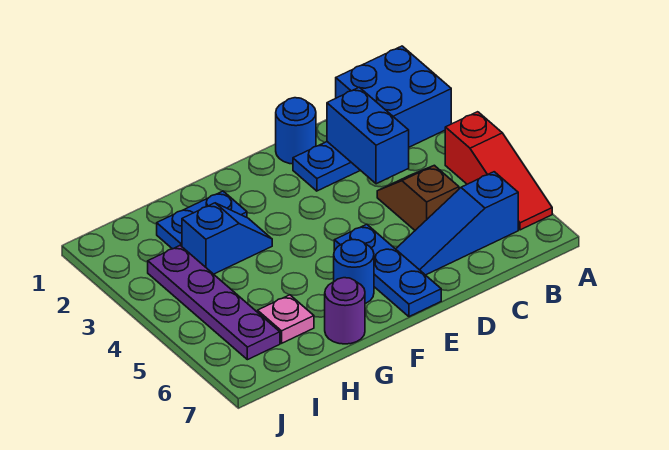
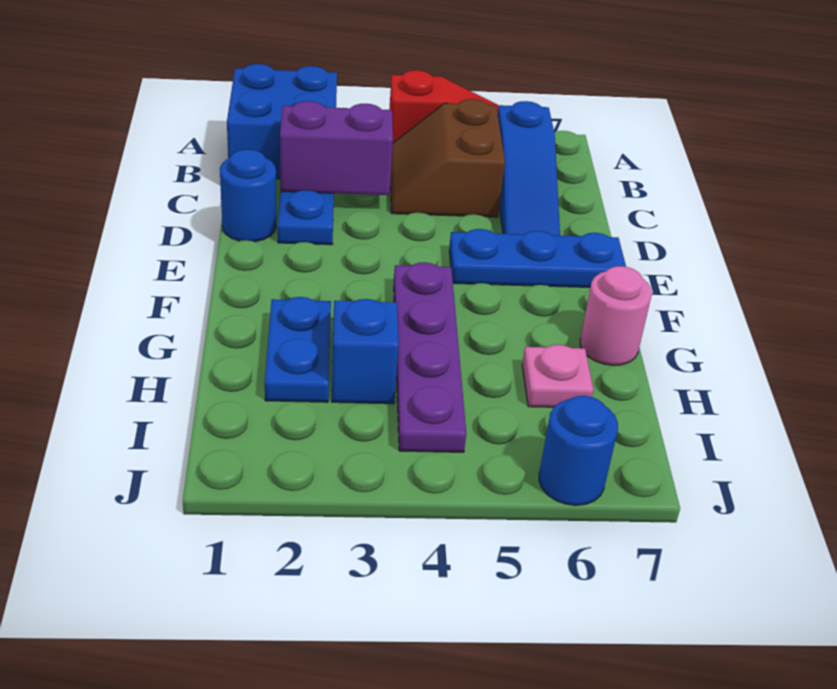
blue brick C2:C3 level 2 -> purple brick C2:C3 level 2
brown slope C4:C5 level 1 top 5 -> brown slope B4:C5 level 1 top 5
blue round brick F6 level 1 -> blue round brick J6 level 1
purple round brick G7 level 1 -> pink round brick G7 level 1
purple plate I3:I6 level 1 -> purple plate F4:I4 level 1

